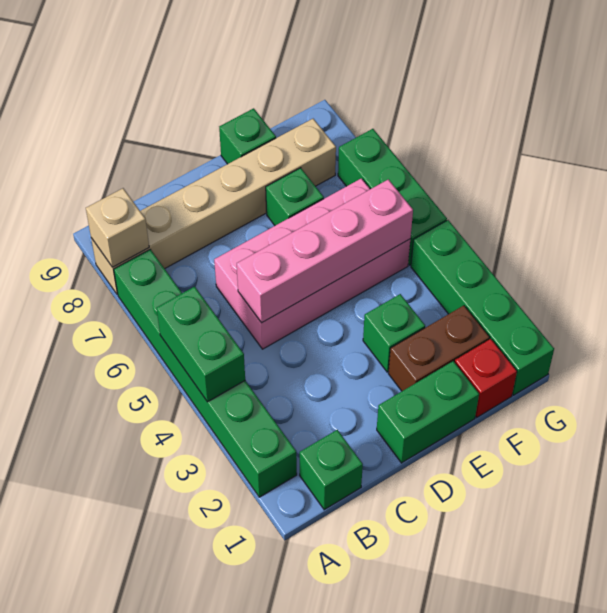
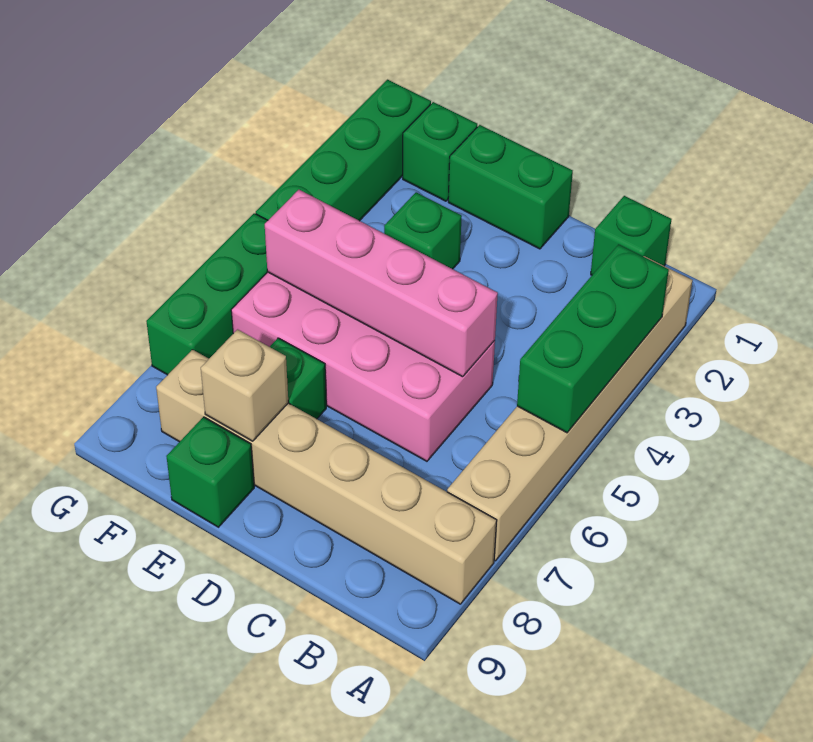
green brick A2:A7 level 1 -> tan brick A2:A7 level 1
green brick A4:A5 level 2 -> green brick A3:A5 level 2
tan brick A8 level 2 -> tan brick E8 level 2
brown brick E2:F2 level 1 -> none
red brick F1 level 1 -> green brick F1 level 1

